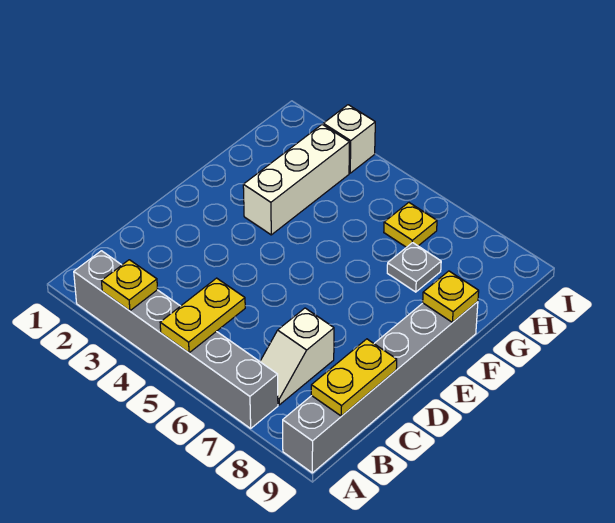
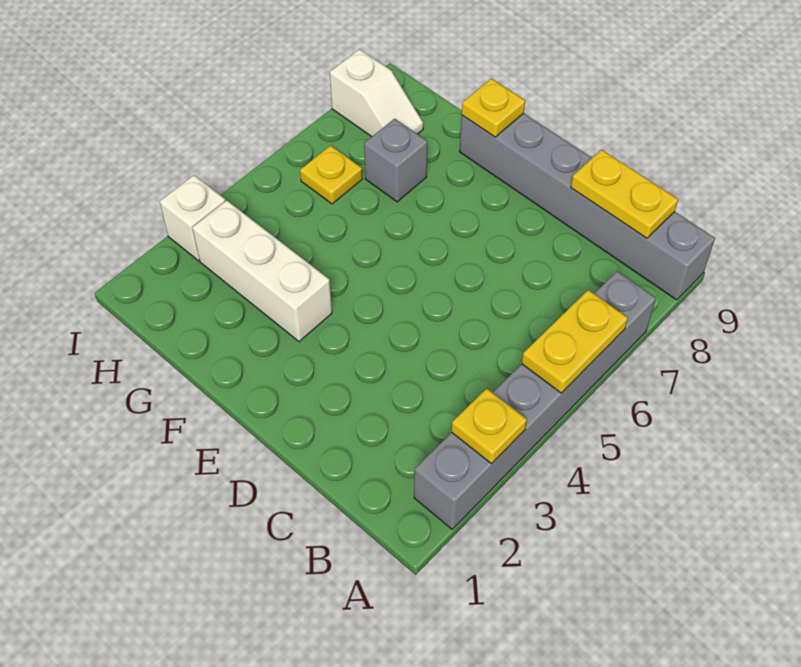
yellow plate A5:B5 level 2 -> yellow plate A5:A6 level 2
white slope B7:C7 level 1 top C -> white slope H8:I8 level 1 top I
grey plate G7 level 1 -> grey brick G7 level 1

